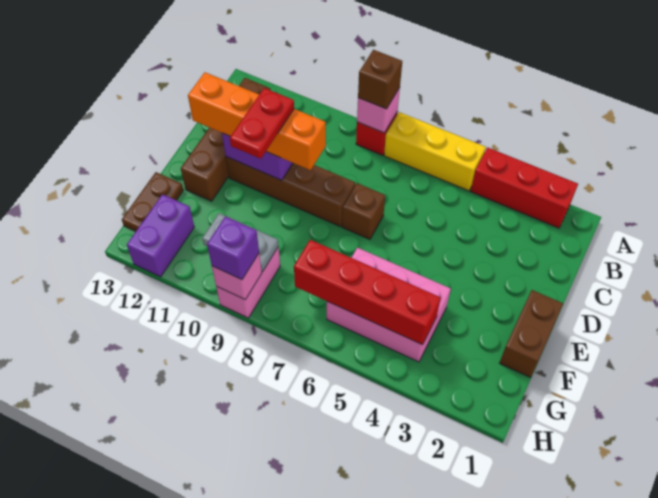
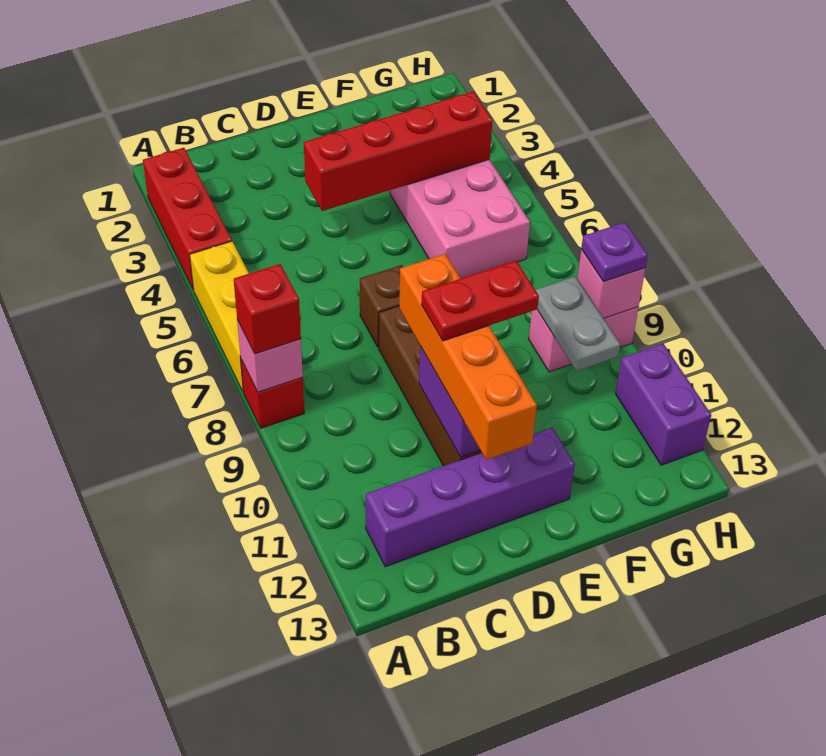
brown brick A8 level 3 -> red brick A8 level 3
brown brick B12:E12 level 1 -> purple brick B12:E12 level 1
brown brick E1:F1 level 1 -> none
brown plate F13:G13 level 1 -> none
red brick G4:G7 level 2 -> red brick D4:G4 level 2
purple brick G12:H12 level 1 -> purple brick H11:H12 level 1
purple brick H9 level 3 -> purple plate H9 level 3

